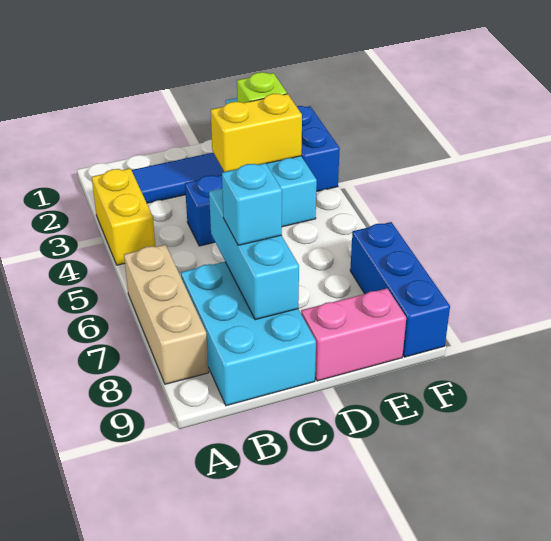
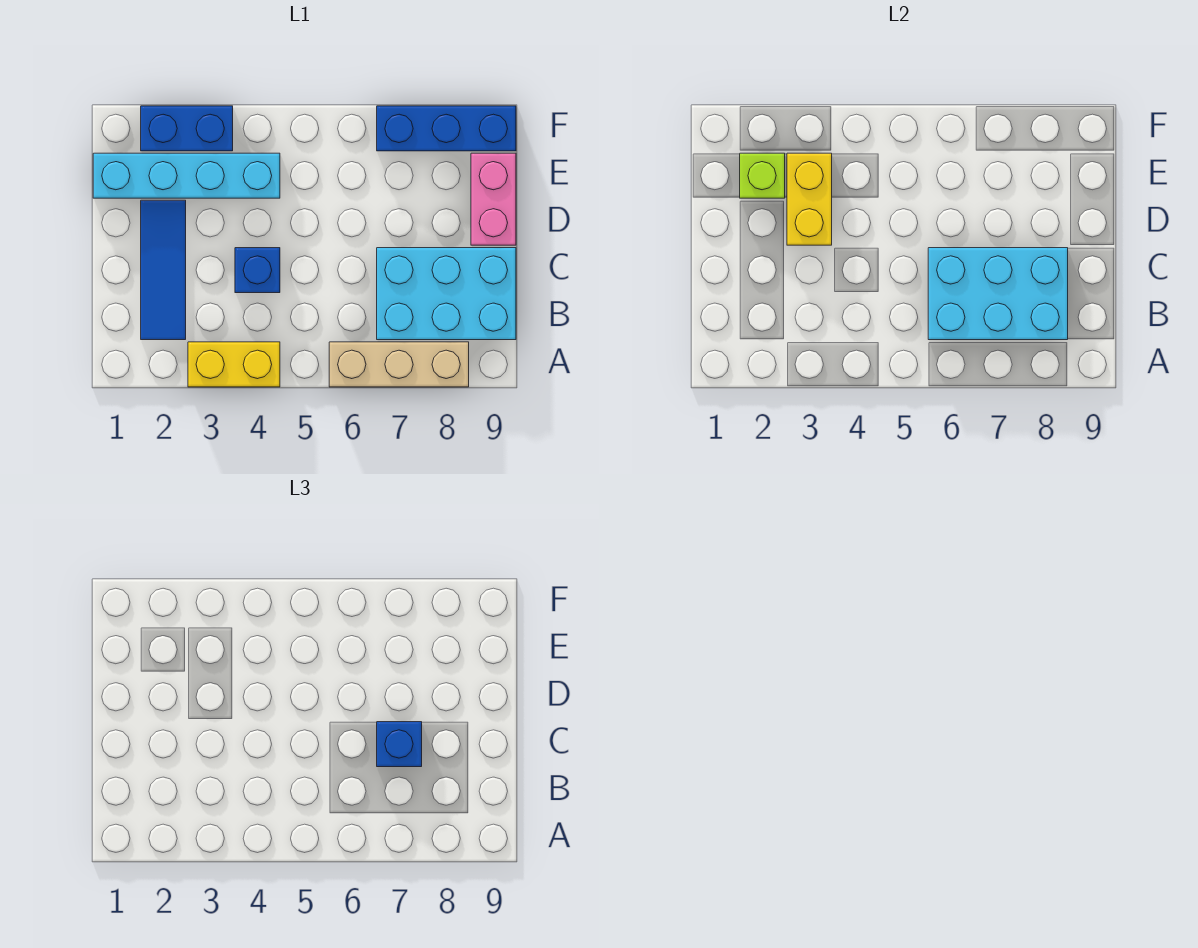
cyan brick C6:C8 level 2 -> cyan brick B6:C8 level 2
cyan brick C7 level 3 -> blue brick C7 level 3

